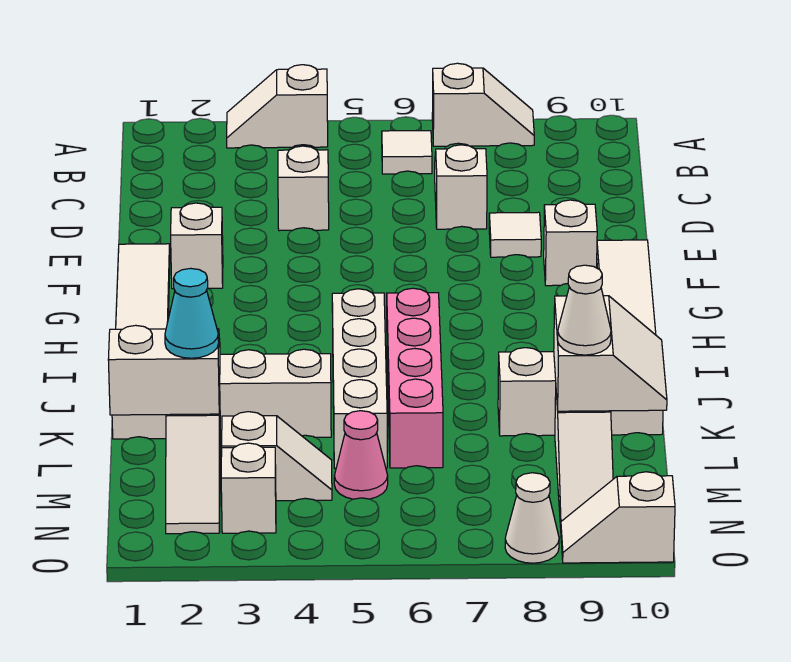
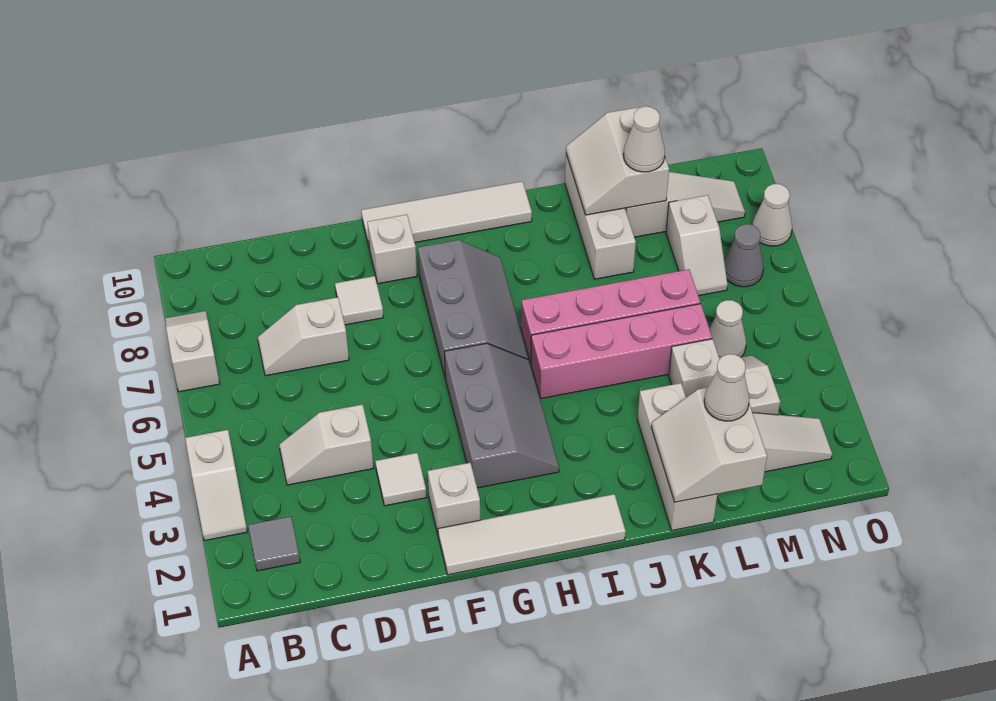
none -> grey tile B2 level 1
white tile B6 level 1 -> white tile E3 level 1
none -> grey slope G3:H5 level 1 top G
none -> grey slope G6:H8 level 1 top G
white brick I5:L5 level 1 -> pink brick I5:L5 level 1
white brick K1:K4 level 1 -> white brick K1:K3 level 1
white slope K9:L10 level 2 top 9 -> white slope K9:L10 level 2 top L
cyan cone L2 level 3 -> white cone L2 level 3
pink cone M5 level 1 -> white cone M5 level 1
white brick N3 level 1 -> white brick L4 level 1
none -> grey cone N7 level 1
white slope O9:O10 level 1 top 10 -> white slope M7:M8 level 1 top 8

